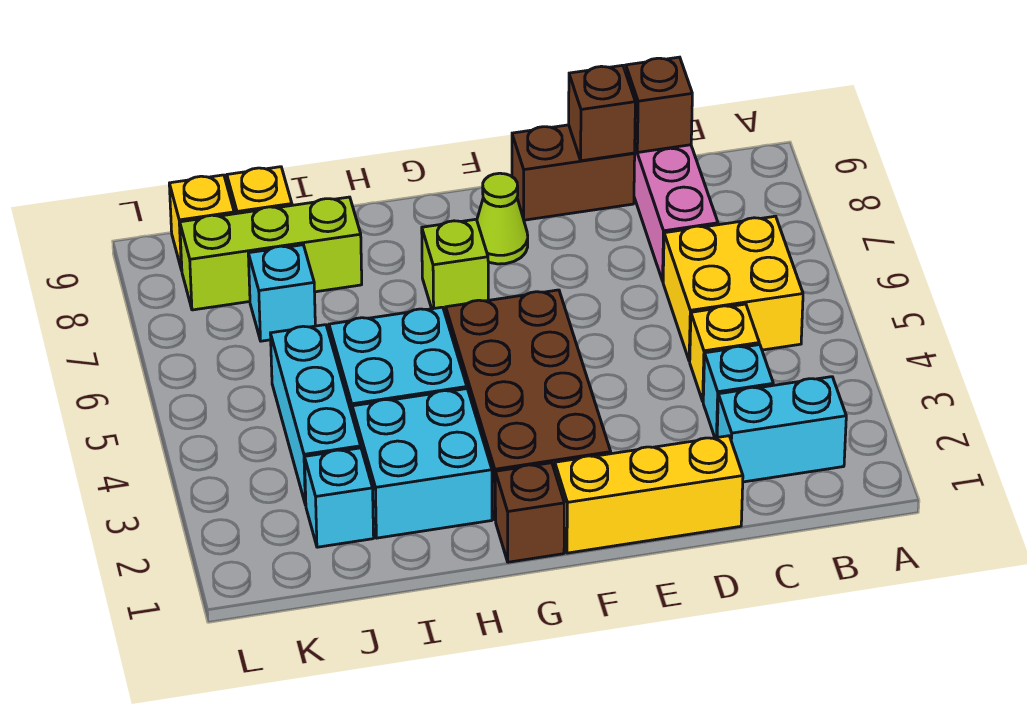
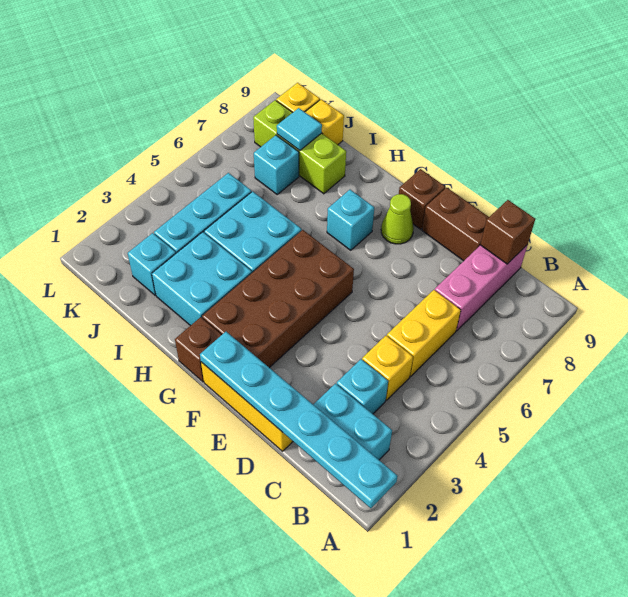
none -> cyan plate A1:F1 level 2
yellow brick B5:C6 level 1 -> yellow brick C5:C6 level 1
brown brick D9 level 2 -> brown brick F9 level 1
lime brick G7 level 1 -> cyan brick G7 level 1
none -> cyan tile J8 level 2

